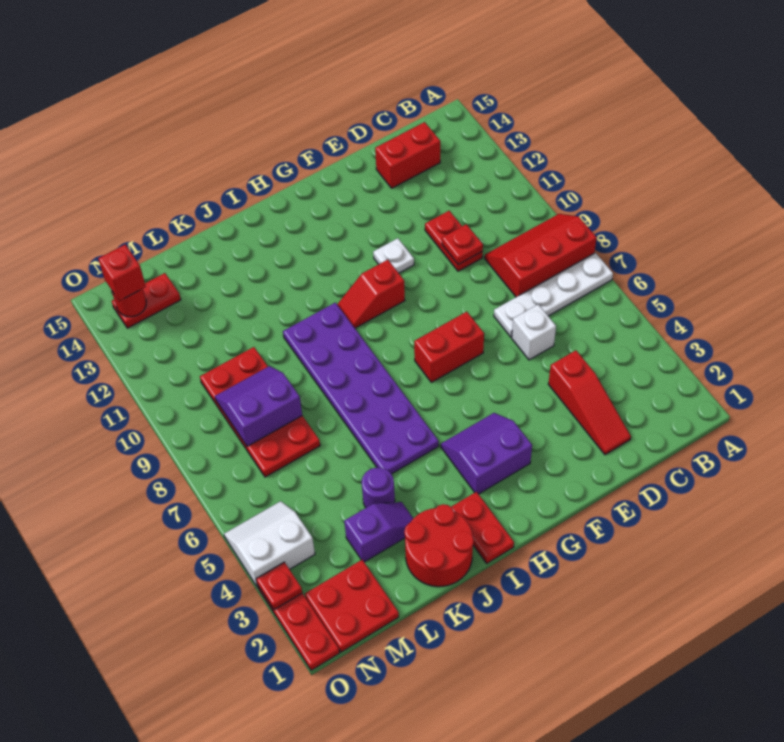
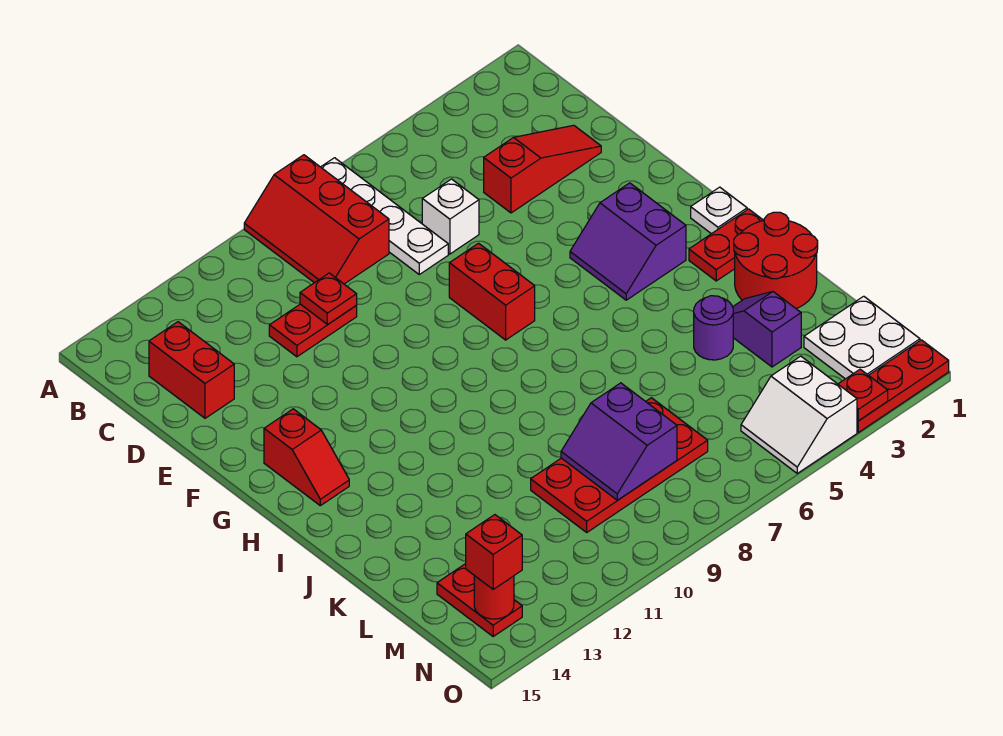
white plate F11 level 1 -> white plate H1 level 1
red slope G10:H10 level 1 top G -> red slope G14:H14 level 1 top G
purple plate I5:J10 level 1 -> none
red plate M1:N2 level 1 -> white plate M1:N2 level 1

